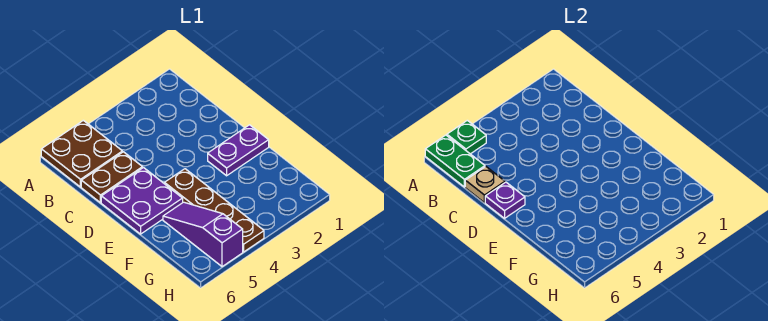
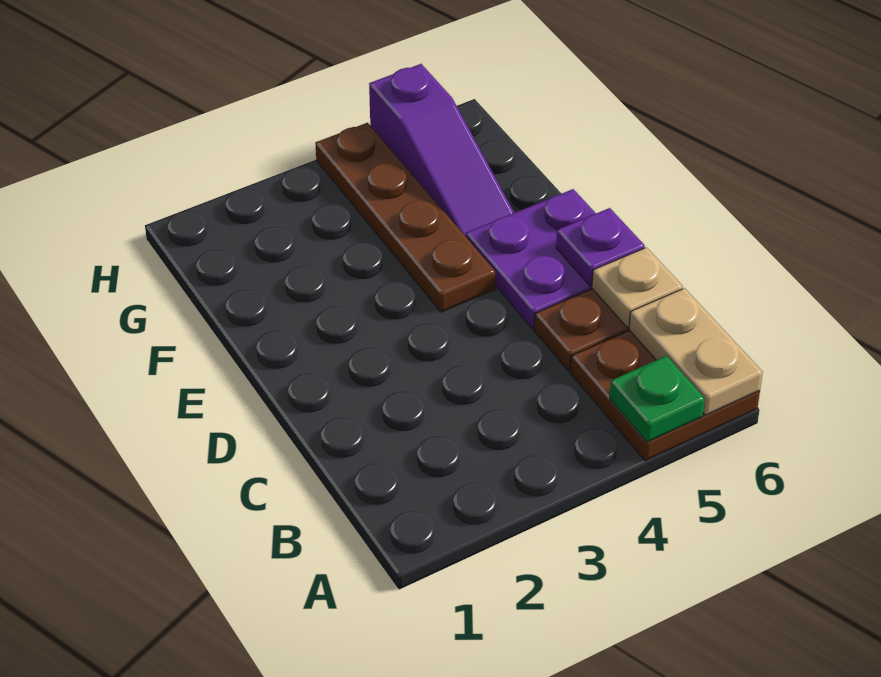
green plate A6:B6 level 2 -> tan plate A6:B6 level 2
purple plate E1:E2 level 1 -> none

